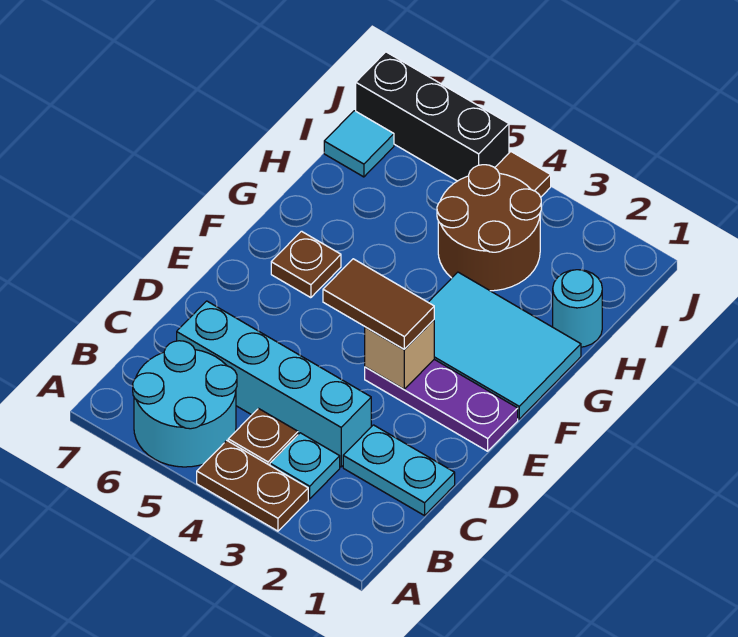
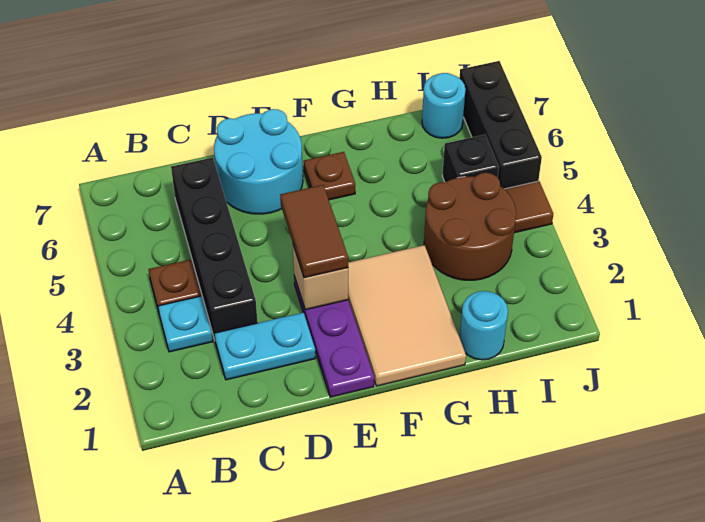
brown plate A3:A4 level 1 -> none
cyan round brick A5:B6 level 1 -> cyan round brick D6:E7 level 1
cyan plate C1:C2 level 1 -> cyan plate C2:D2 level 1
cyan brick C3:C6 level 1 -> black brick C3:C6 level 1
cyan tile F1:G3 level 1 -> tan tile F1:G3 level 1
none -> black brick I5 level 1
cyan tile I7 level 1 -> cyan round brick I7 level 1

